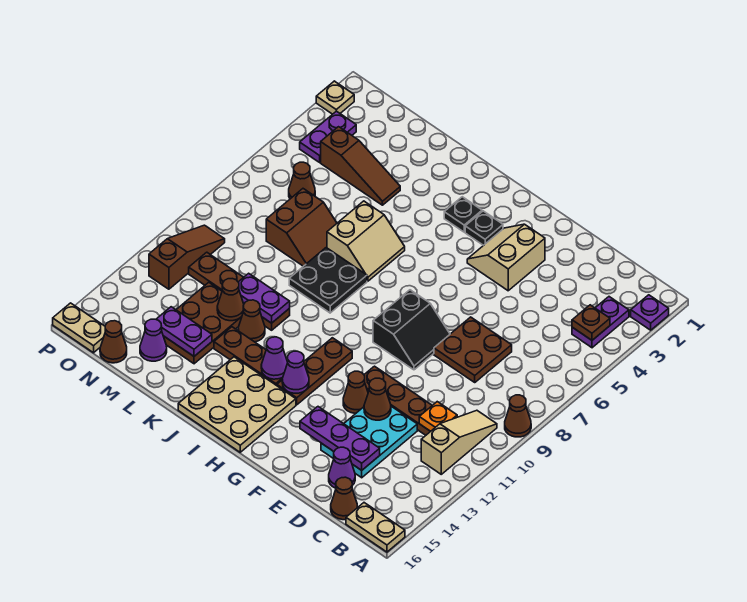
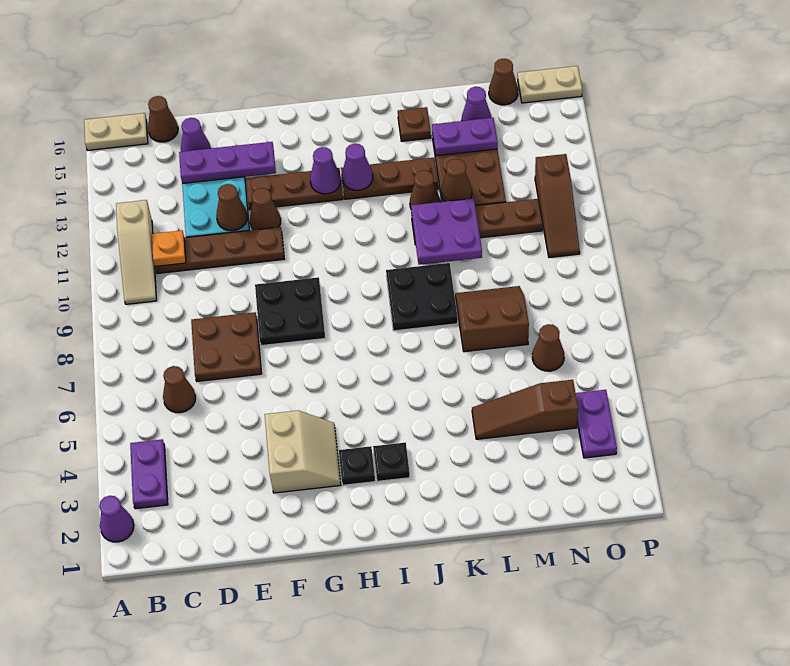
purple plate A2 level 1 -> purple cone A2 level 1
brown cone A9 level 1 -> brown cone C6 level 1
brown plate B4 level 2 -> brown plate K15 level 1
black slope F8:G9 level 1 top G -> black plate F8:G9 level 1
brown plate H11:H13 level 1 -> brown plate F13:H13 level 1
tan plate H14:J16 level 1 -> none
tan slope J6:K7 level 1 top K -> none
purple plate K11:L11 level 2 -> purple plate K10:L11 level 2
brown slope L7:M8 level 1 top M -> brown slope L7:M8 level 1 top 7
tan plate P2 level 1 -> none

